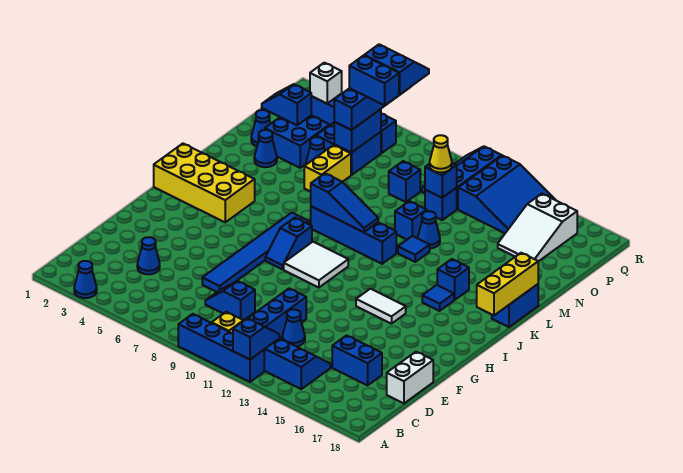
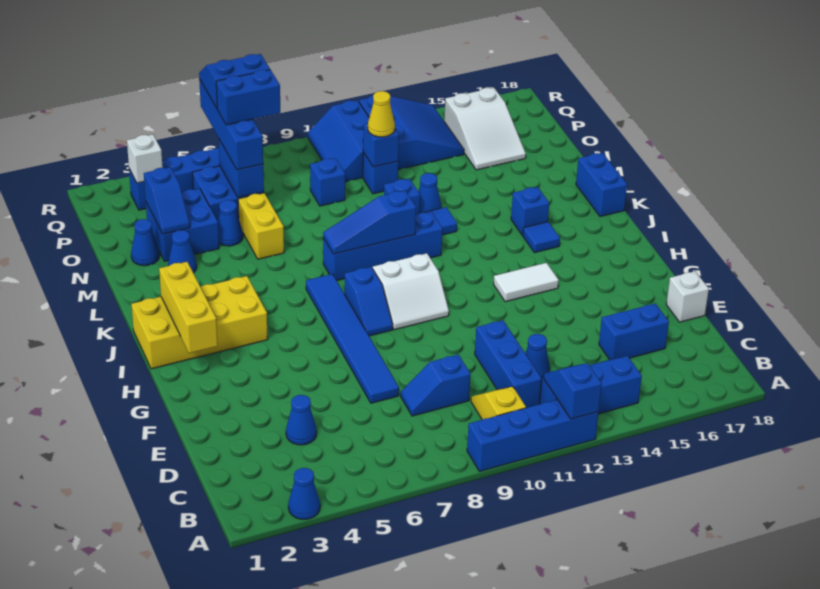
white brick D18:E18 level 1 -> white brick E18 level 1
white tile H9:I10 level 1 -> white slope H9:I10 level 1 top I
yellow brick J18:L18 level 2 -> yellow brick H2:J2 level 2
blue slope K8:K10 level 2 top 8 -> blue slope K8:K10 level 2 top 10
blue slope O2:O3 level 2 top 3 -> blue slope N3:O3 level 2 top O

